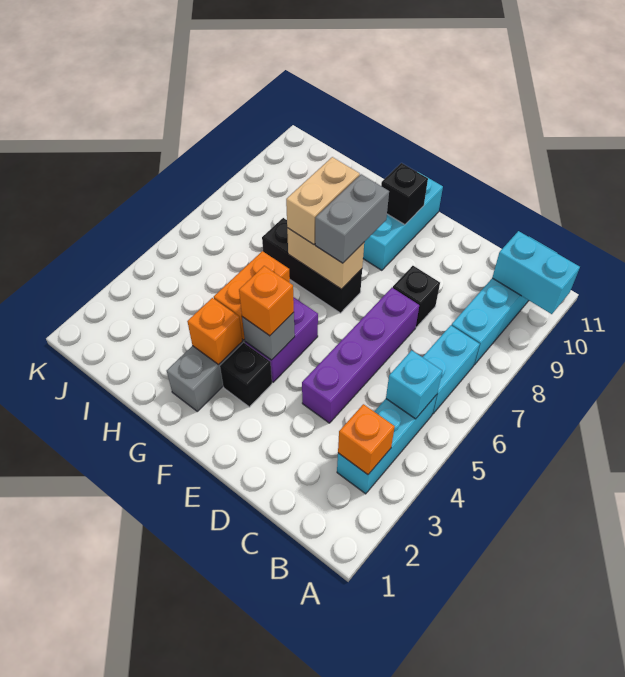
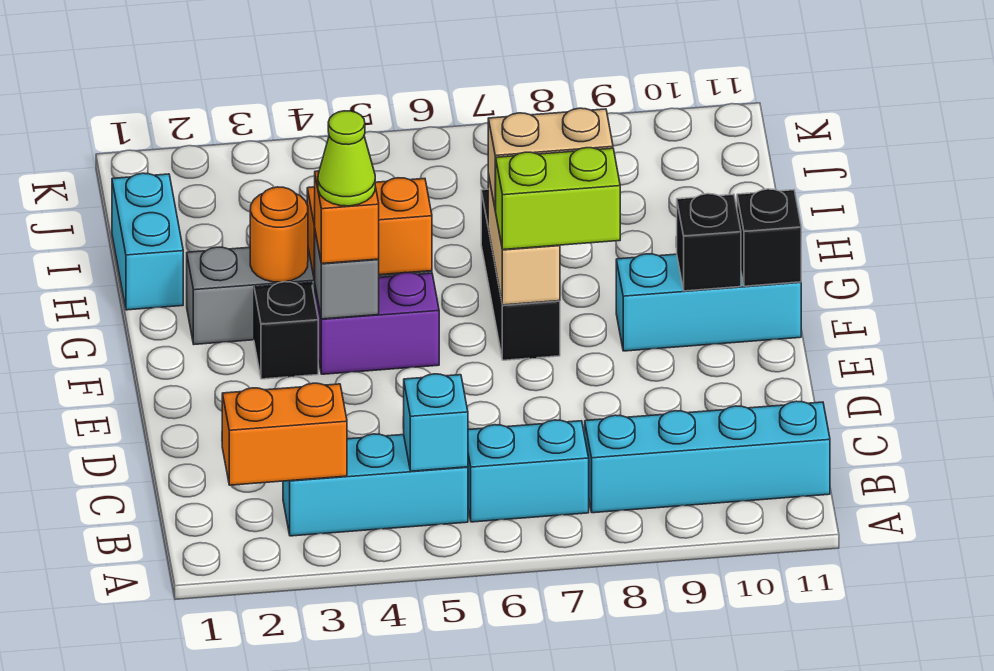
cyan brick A10:B10 level 2 -> cyan brick H1:I1 level 1
orange brick B3 level 2 -> orange brick B2:B3 level 2
purple brick D4:D7 level 1 -> none
black brick D8 level 1 -> black brick F11 level 2
none -> lime cone F4 level 4
grey brick F7:F8 level 3 -> lime brick F7:F8 level 3
orange brick G3 level 2 -> orange round brick G3 level 2

